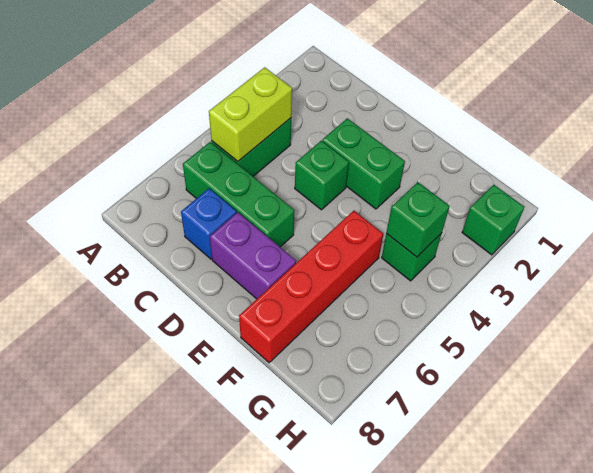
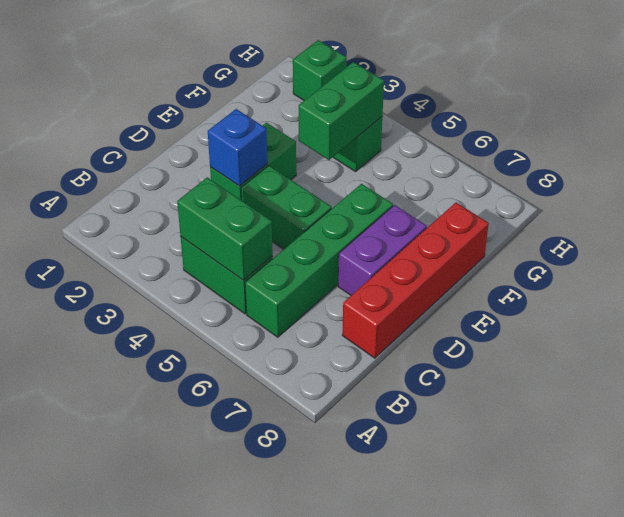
lime brick B4:B5 level 2 -> green brick B4:B5 level 2
green brick B6:D6 level 1 -> green brick B6:E6 level 1
blue brick C7 level 1 -> blue brick D3 level 2
green brick D4 level 1 -> green brick D4:D5 level 1
red brick F5:F8 level 1 -> red brick C8:F8 level 1
green brick G4 level 2 -> green brick F4:G4 level 2

